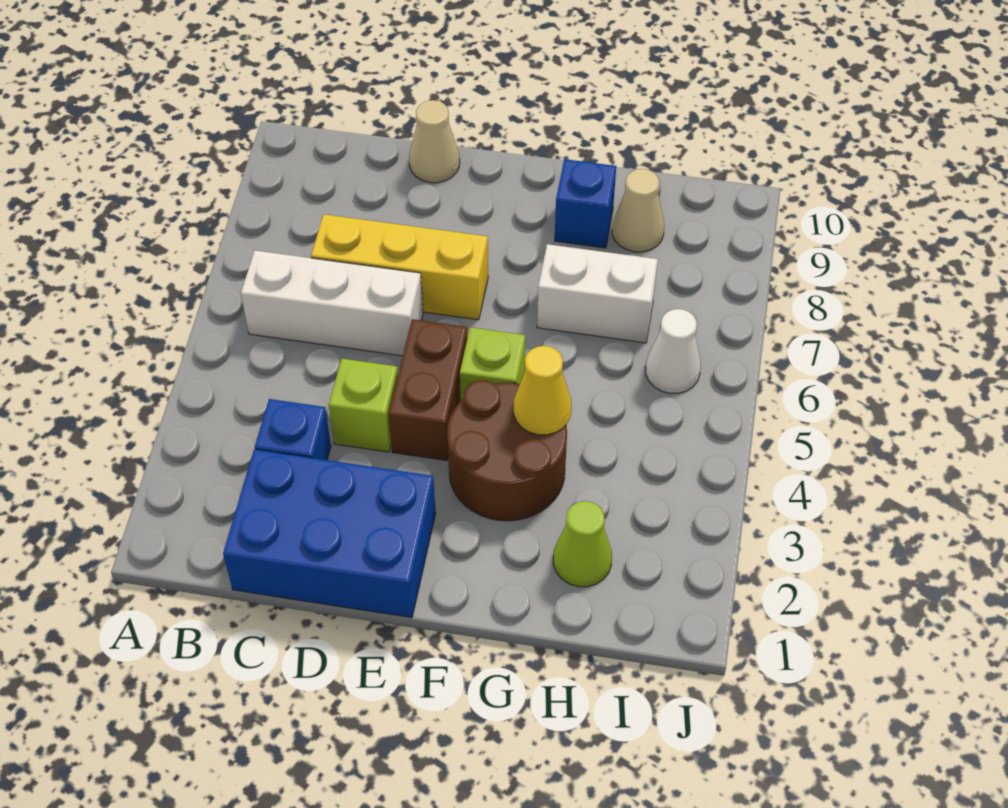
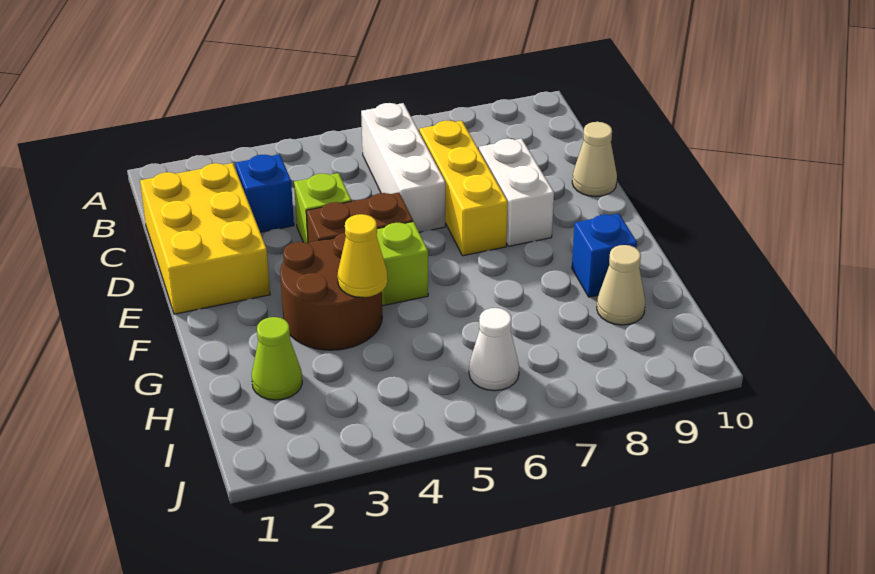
blue brick C1:E2 level 1 -> yellow brick C1:E2 level 1
white brick G7:H7 level 1 -> white brick D8:E8 level 1

